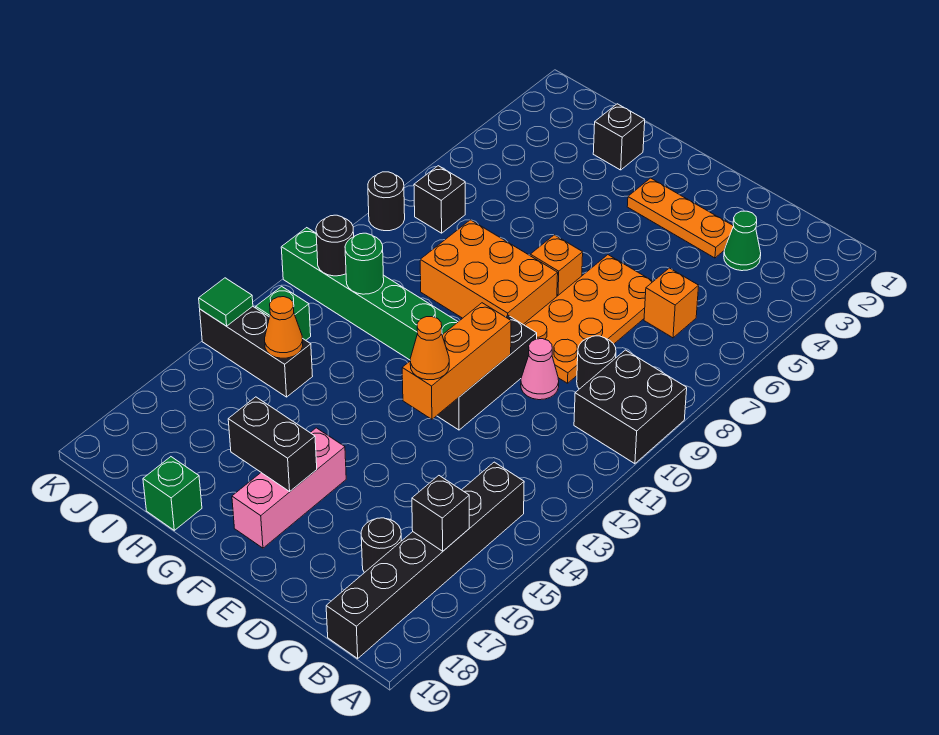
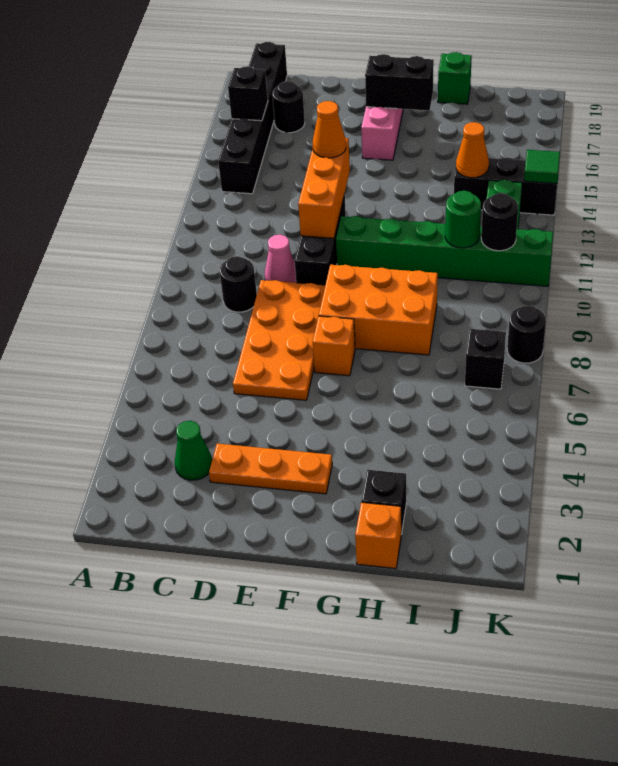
black brick A9:B10 level 1 -> none
orange brick C6 level 1 -> orange brick H1 level 1

